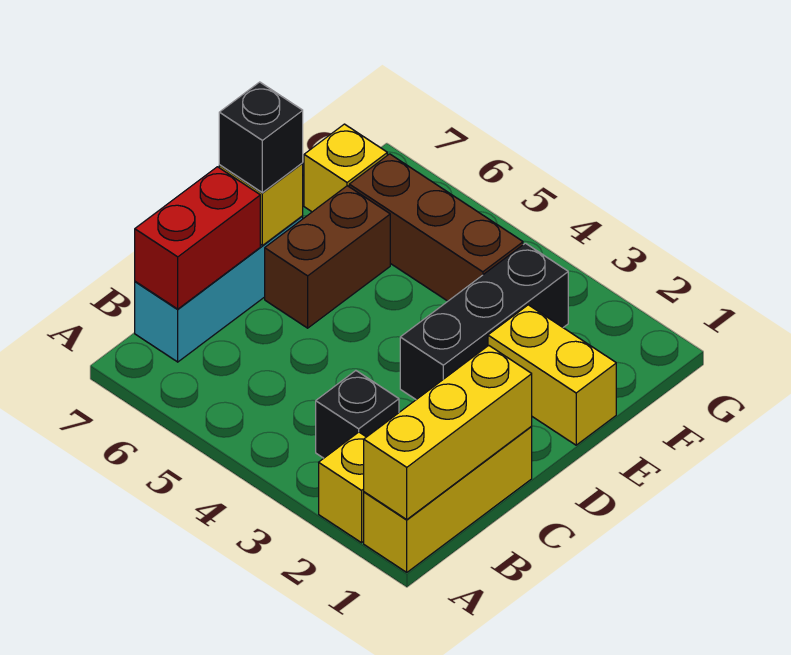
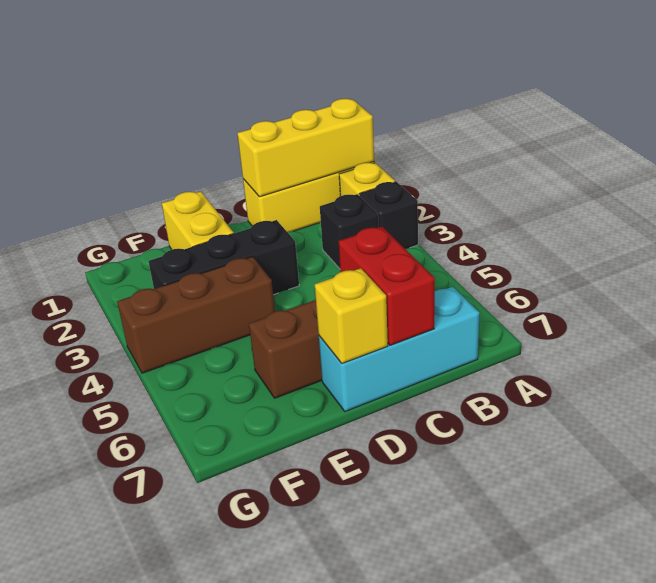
red brick B7:C7 level 2 -> red brick C6:C7 level 2
black brick D7 level 3 -> black brick A3 level 1
brown brick F4:F6 level 1 -> brown brick E4:G4 level 1
yellow brick F7 level 1 -> none

